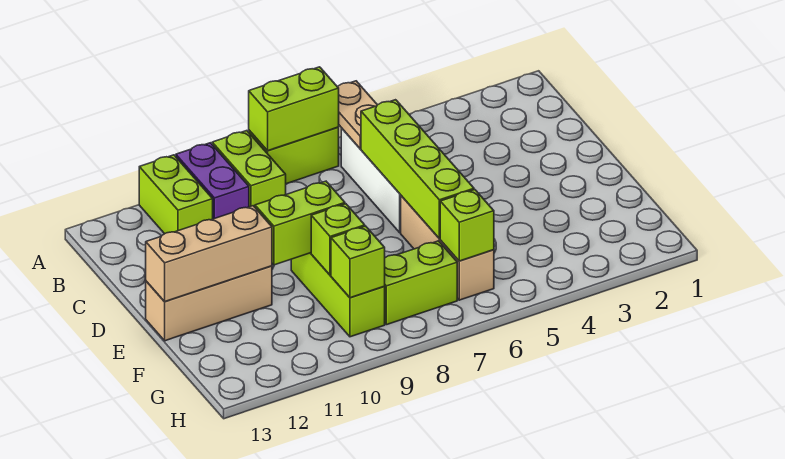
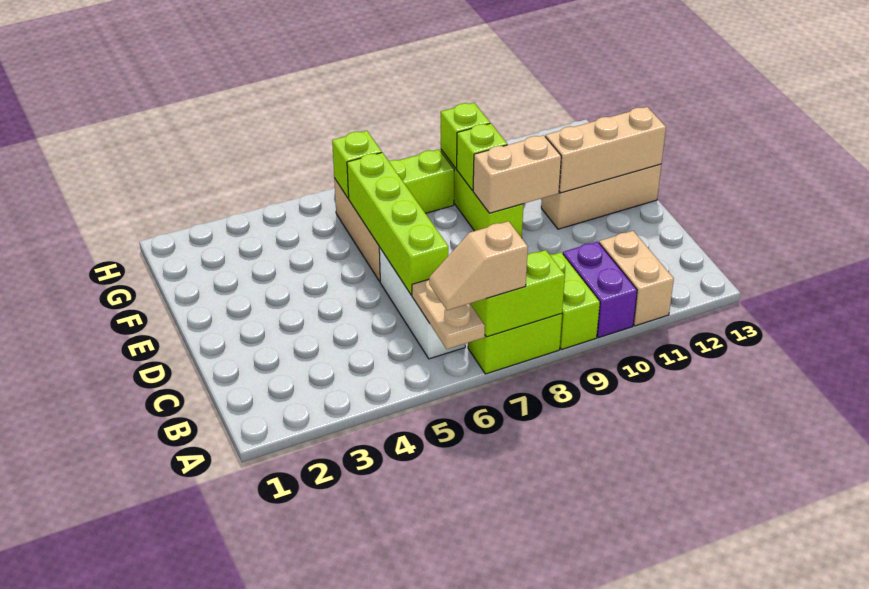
none -> tan slope A6:A7 level 3 top 7
lime brick A11:B11 level 1 -> tan brick A11:B11 level 1
lime brick E9:E10 level 2 -> tan brick E9:E10 level 2

